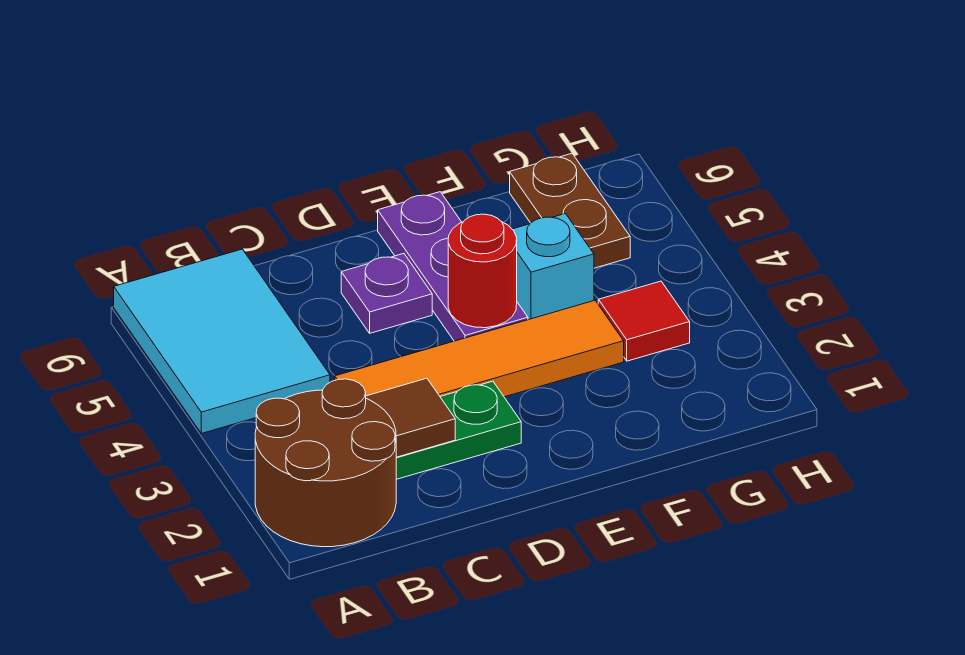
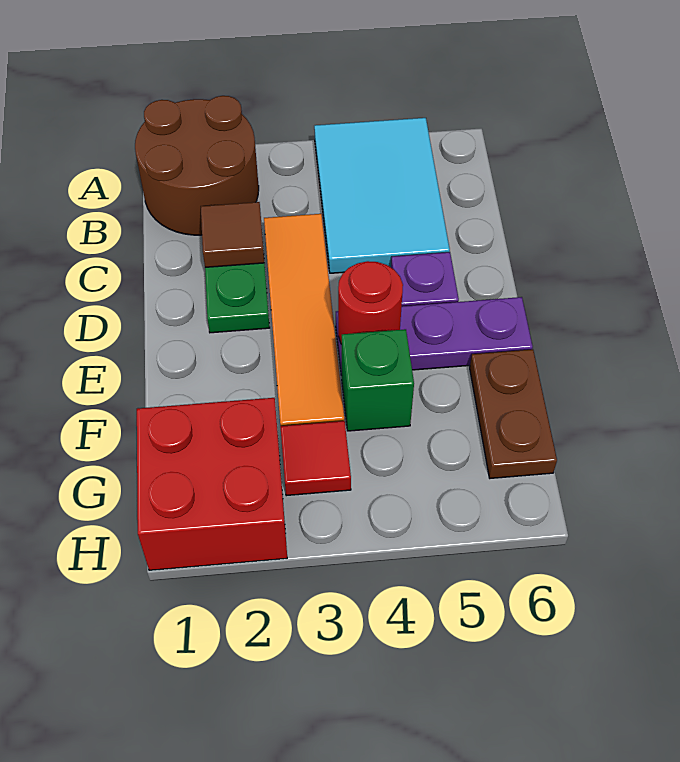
cyan tile A4:B6 level 1 -> cyan tile A4:C5 level 1
cyan brick F4 level 1 -> green brick F4 level 1
none -> red brick G1:H2 level 1
brown plate G5:G6 level 1 -> brown plate F6:G6 level 1

